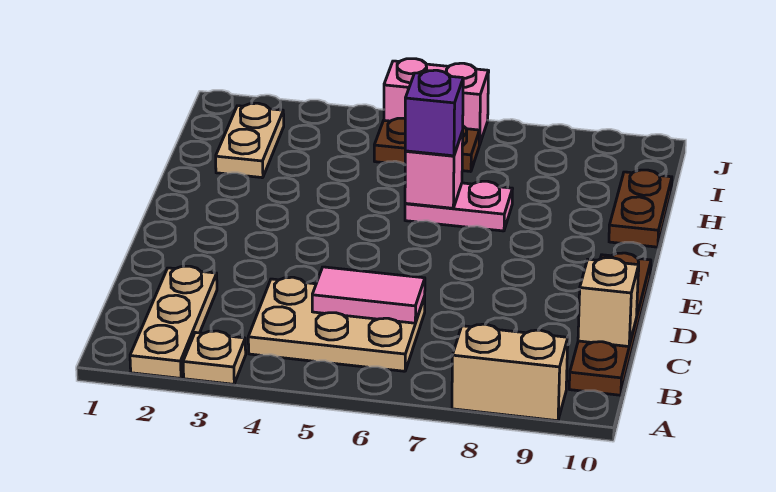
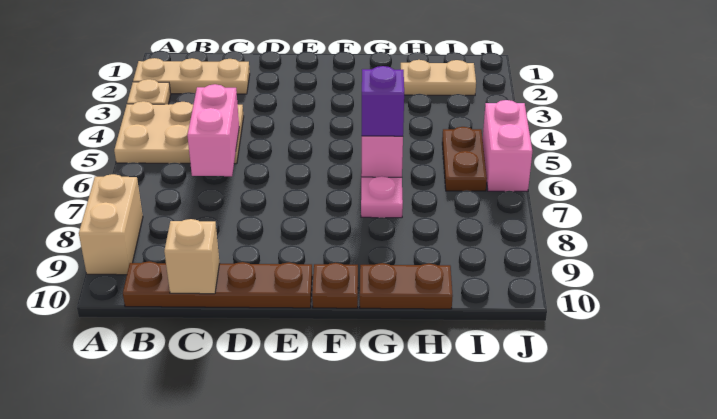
tan plate B4:C6 level 1 -> tan plate A4:C5 level 1
pink tile C5:C6 level 2 -> pink brick C5:C6 level 2
none -> brown plate F10 level 1

